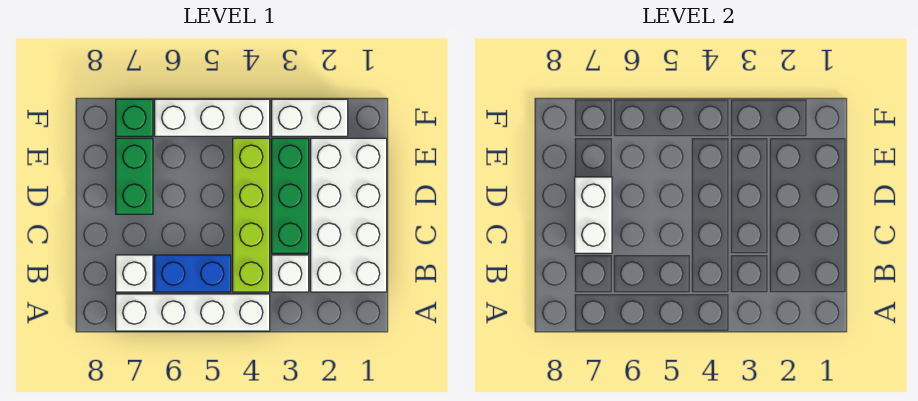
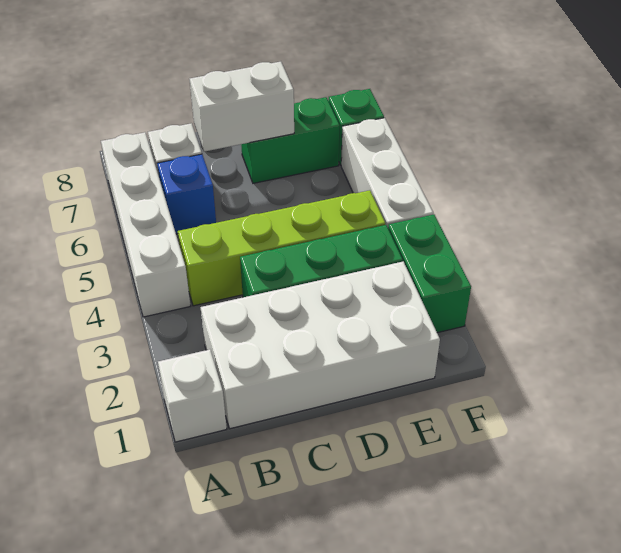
white brick B3 level 1 -> white brick A1 level 1
blue brick B5:B6 level 1 -> blue brick B6 level 1
white brick F2:F3 level 1 -> green brick F2:F3 level 1

